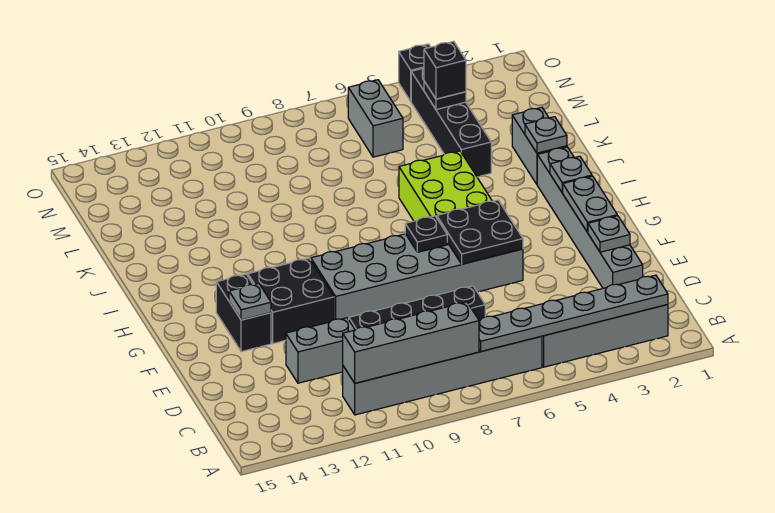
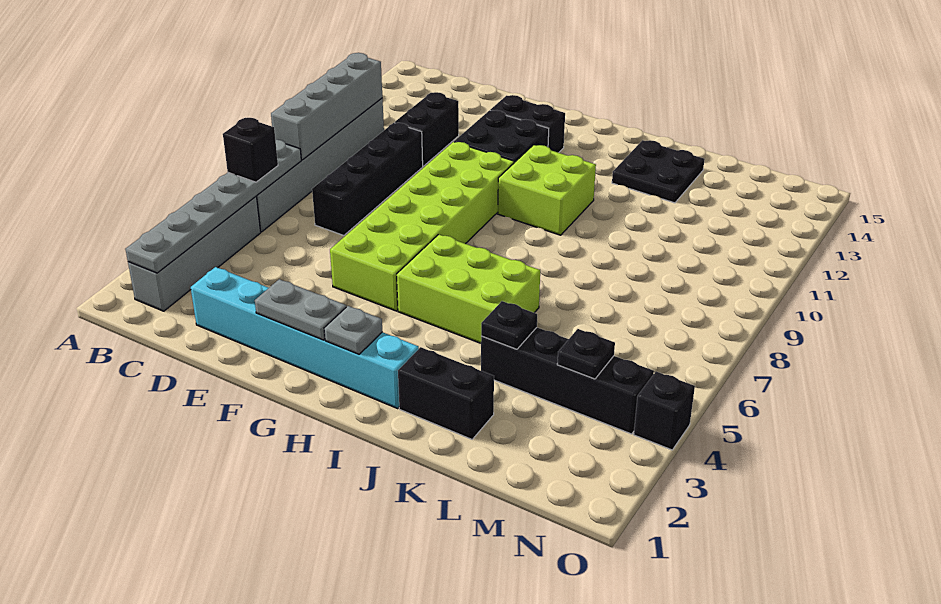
grey brick D2:I2 level 1 -> cyan brick D2:I2 level 1
grey brick D11:D12 level 1 -> black brick D11:D12 level 1
grey plate E2 level 2 -> none
grey brick F5:G10 level 1 -> lime brick F5:G10 level 1
black plate F5:G6 level 2 -> black plate J13:K14 level 1
grey plate F13 level 2 -> none
black plate G7 level 2 -> black plate K4 level 2
none -> lime brick H10:I11 level 1
grey brick J2:K2 level 1 -> black brick J2:K2 level 1
grey plate J2 level 2 -> none
black brick M4 level 3 -> black brick B6 level 3
grey brick M6:N6 level 1 -> none

